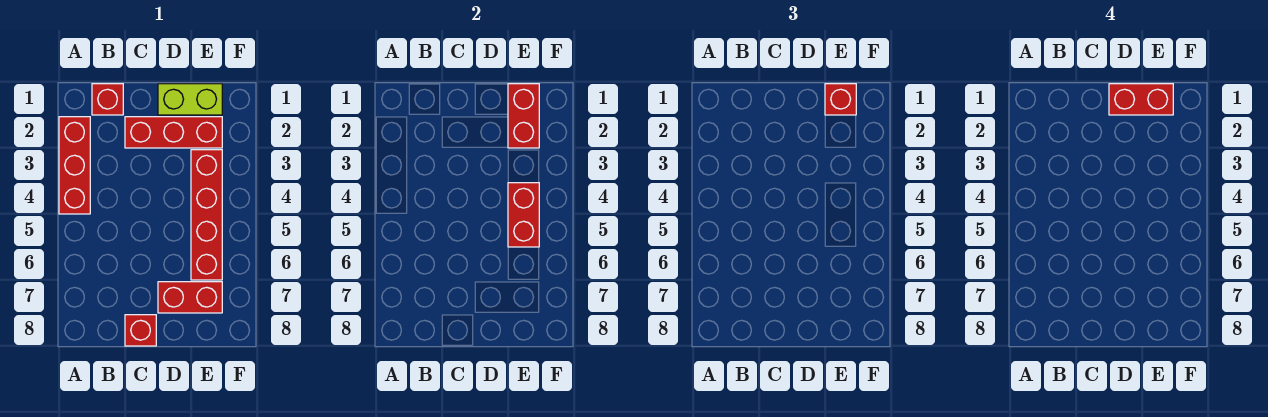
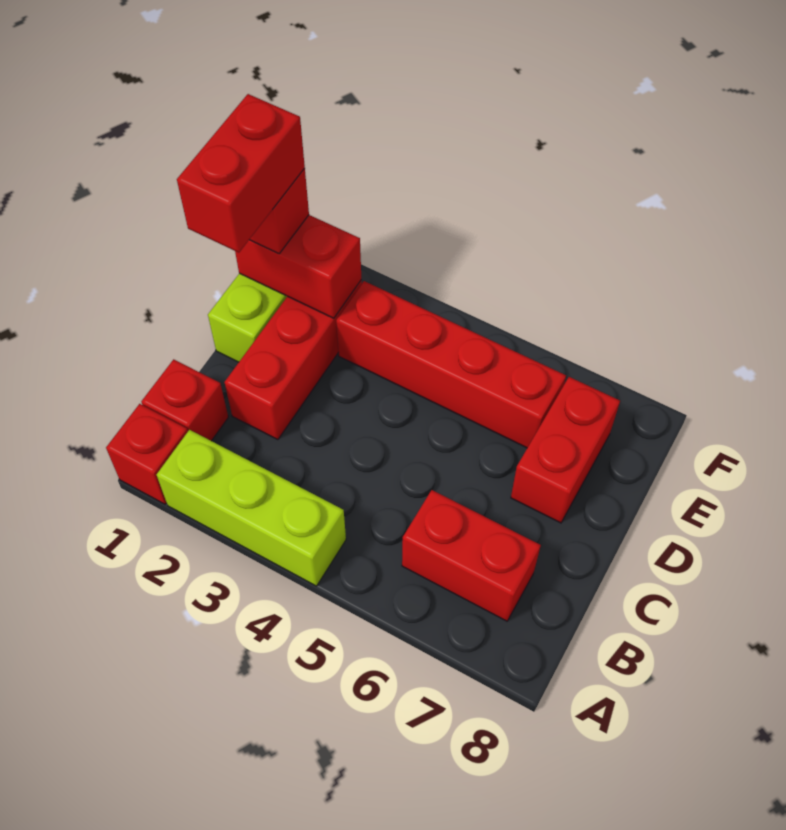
red brick A2:A4 level 1 -> lime brick A2:A4 level 1
red brick C8 level 1 -> red brick A1 level 1
red brick E4:E5 level 2 -> red brick B6:B7 level 1

